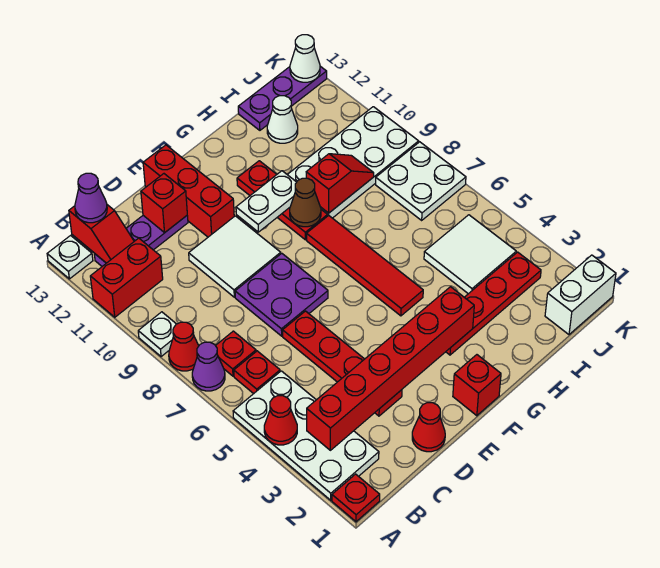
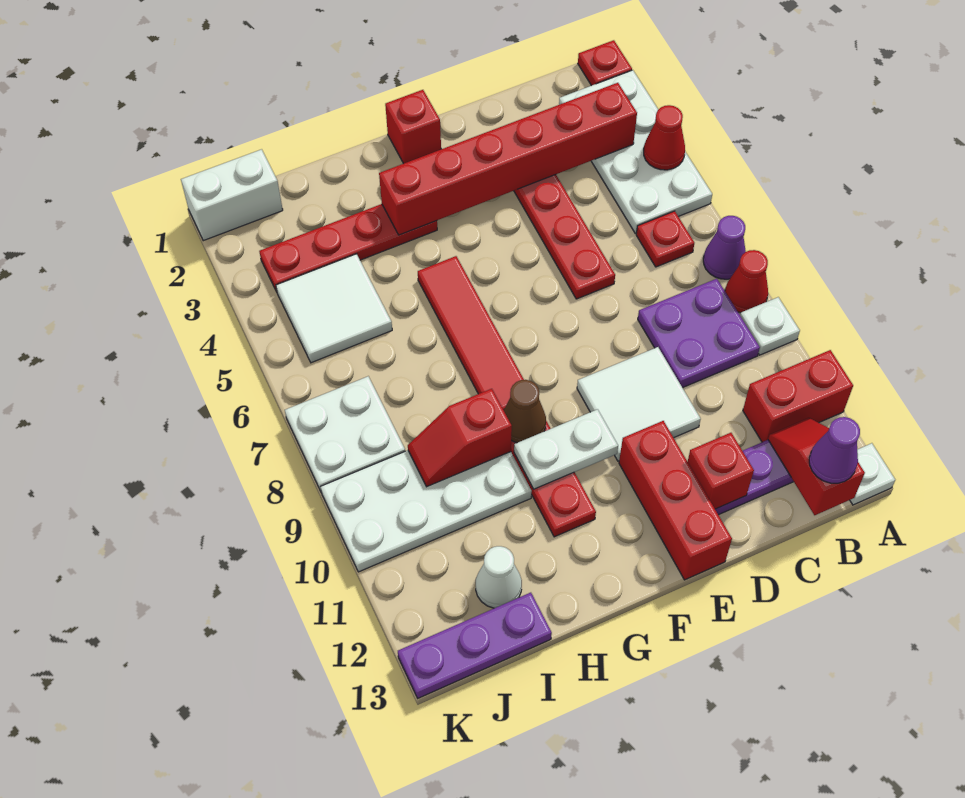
red plate B7 level 1 -> none
red cone D1 level 1 -> none
purple plate D7:E8 level 1 -> purple plate B8:C9 level 1
white cone K13 level 2 -> none

